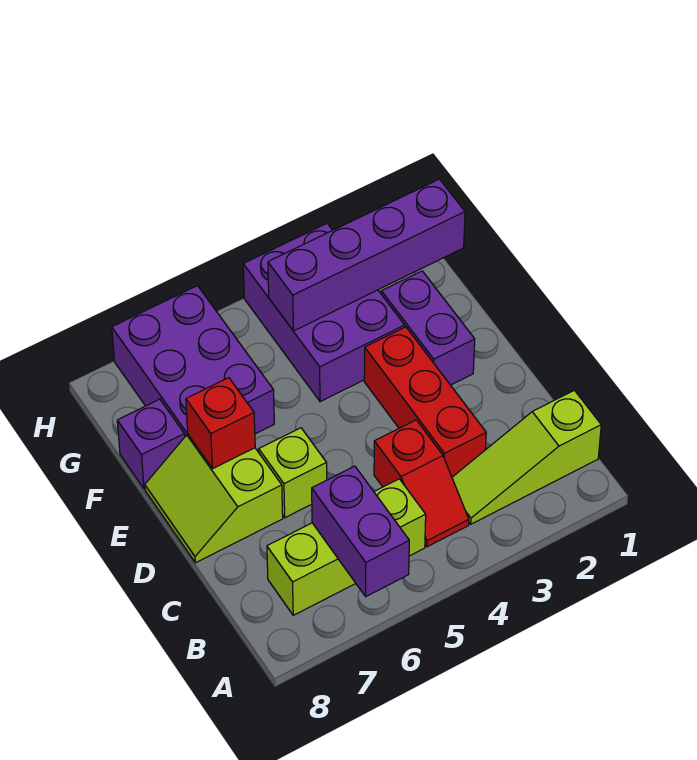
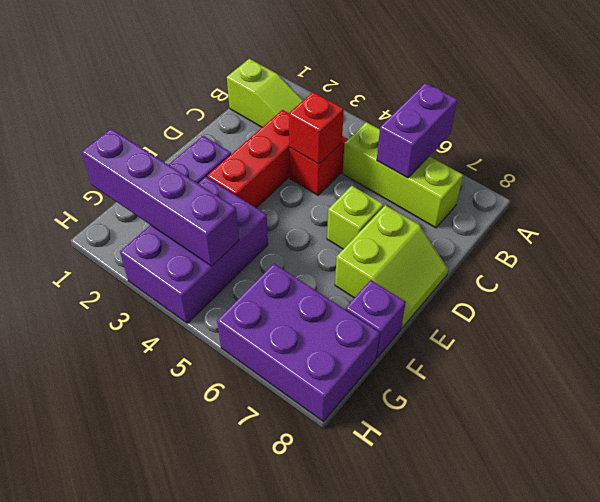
red brick E7 level 2 -> red brick C4 level 2
purple brick F6:H7 level 1 -> purple brick G6:H8 level 1

